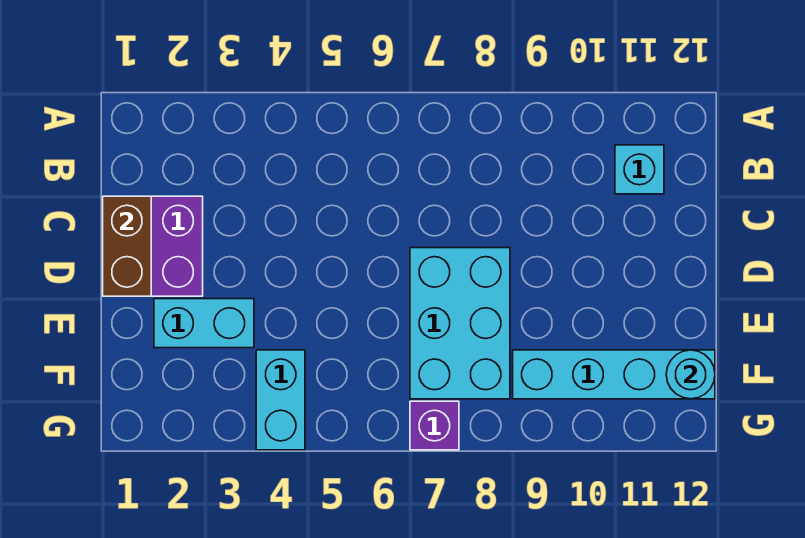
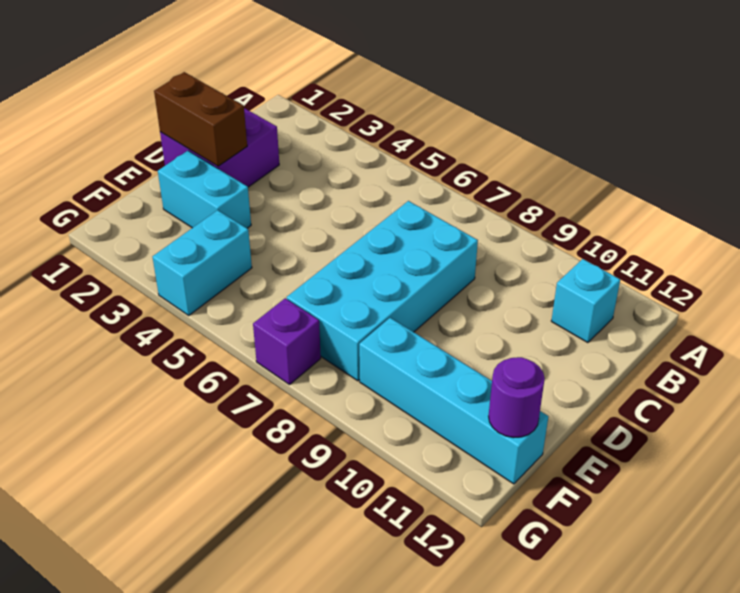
brown brick C1:D1 level 2 -> brown brick D1:D2 level 2
cyan brick D7:F8 level 1 -> cyan brick C7:F8 level 1
cyan round brick F12 level 2 -> purple round brick F12 level 2

